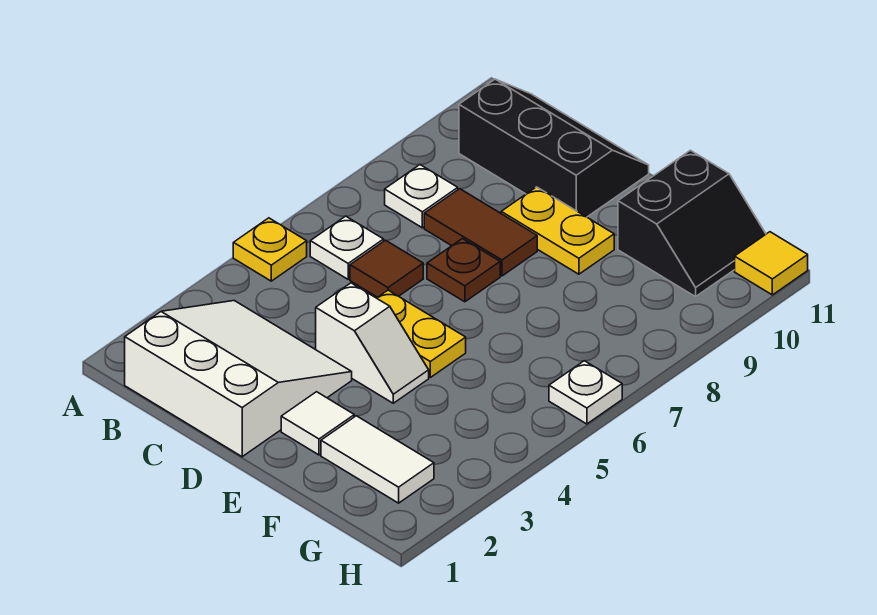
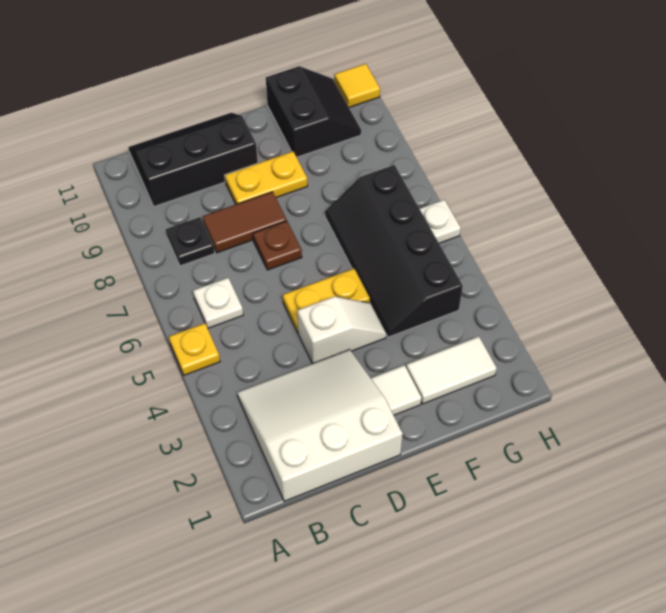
white plate B8 level 1 -> black plate B8 level 1
brown tile C6 level 1 -> none
none -> black slope F4:G7 level 1 top G

